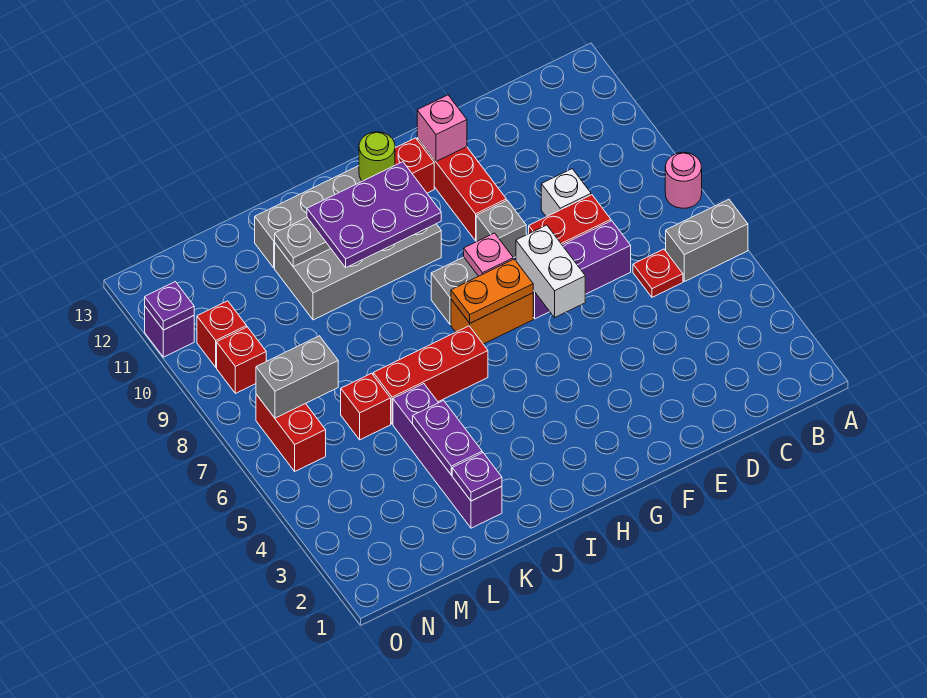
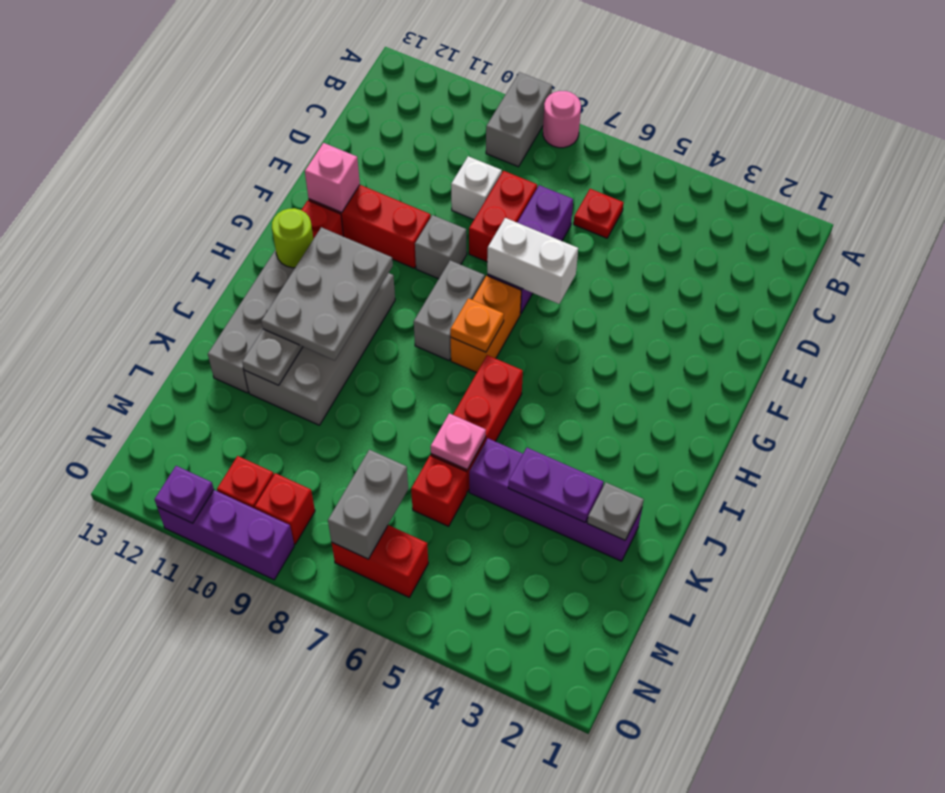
grey brick A6:B6 level 1 -> grey brick A9:B9 level 1
orange plate G7:H7 level 2 -> orange plate H7 level 2
pink plate G8 level 2 -> pink plate K6 level 2
purple plate H10:J11 level 3 -> grey plate H10:J11 level 3
purple plate K2 level 2 -> grey plate K2 level 2
purple brick O11 level 1 -> purple brick O9:O11 level 1

